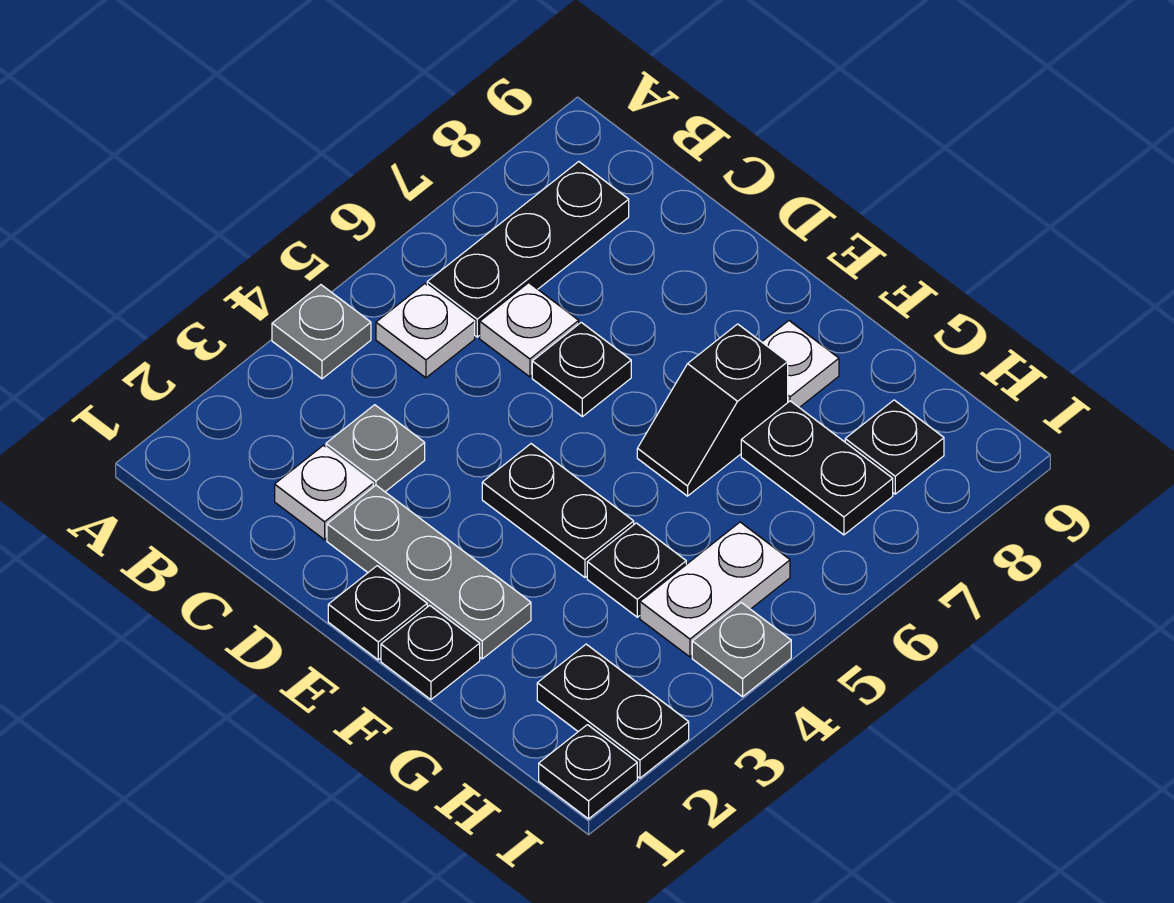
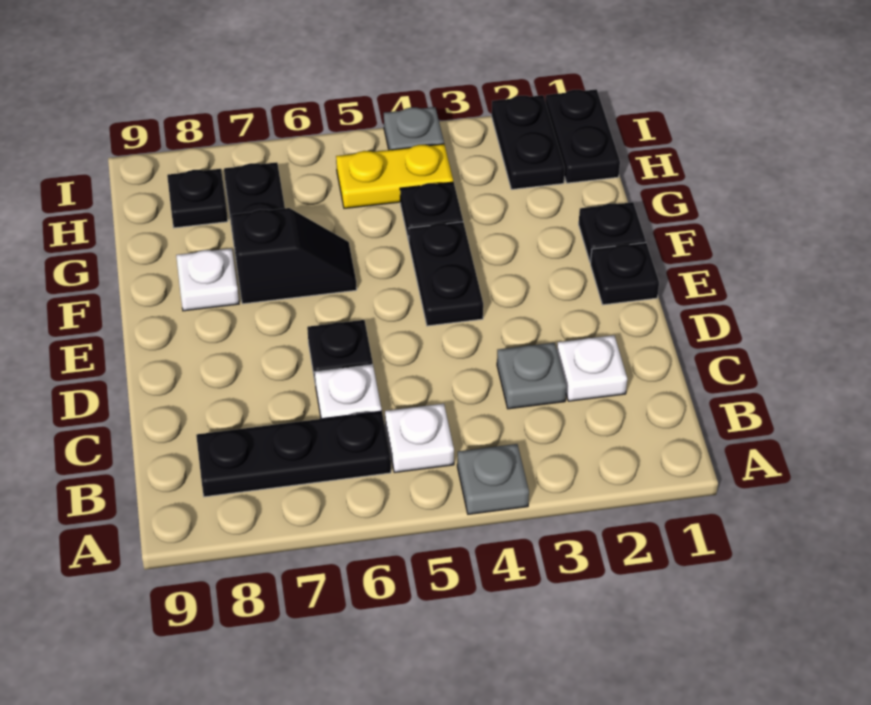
grey plate D2:F2 level 1 -> none
white plate H4:H5 level 1 -> yellow plate H4:H5 level 1
black plate I1 level 1 -> black plate H1:I1 level 1

